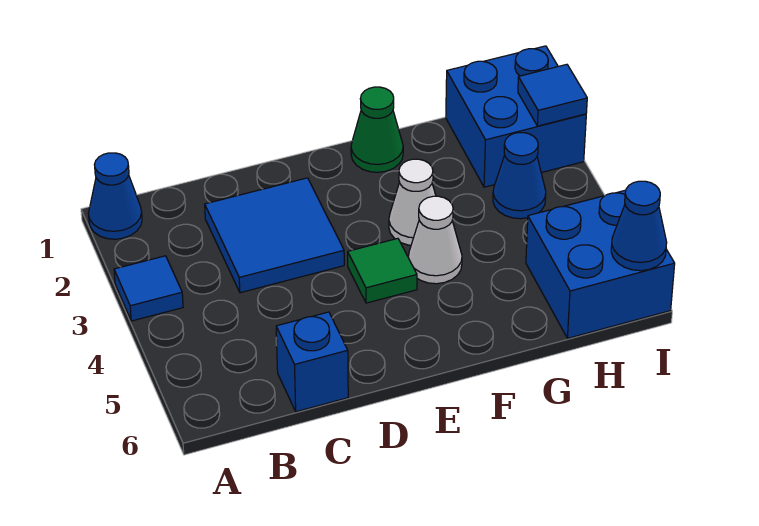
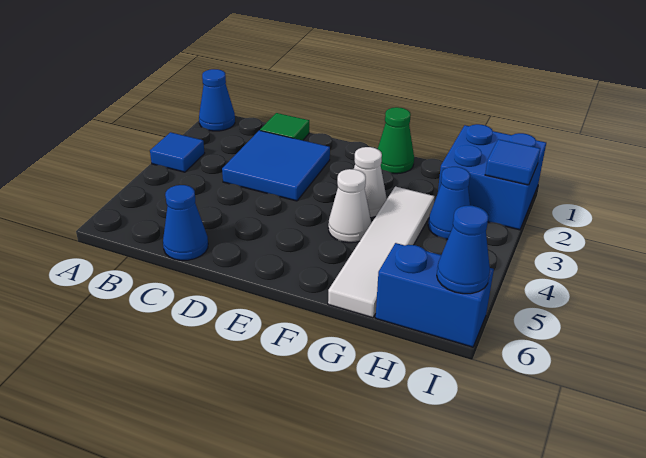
blue brick C6 level 1 -> blue cone C6 level 1
green tile E4 level 1 -> green tile C1 level 1
none -> white tile G3:G6 level 1
blue brick H5:I6 level 1 -> blue brick H6:I6 level 1

